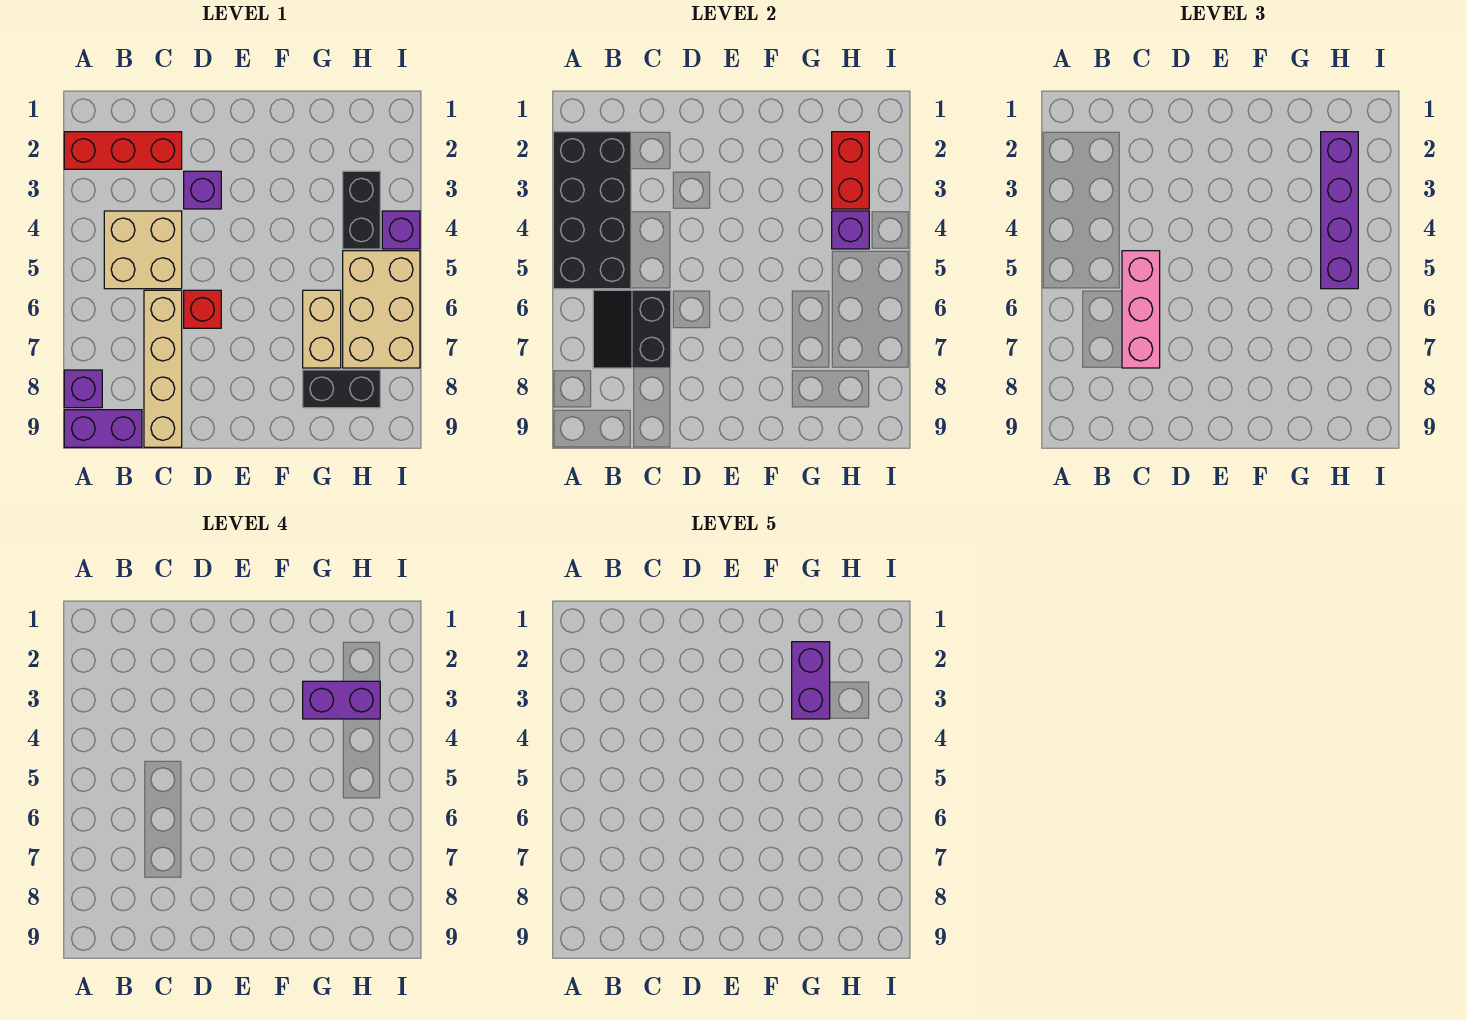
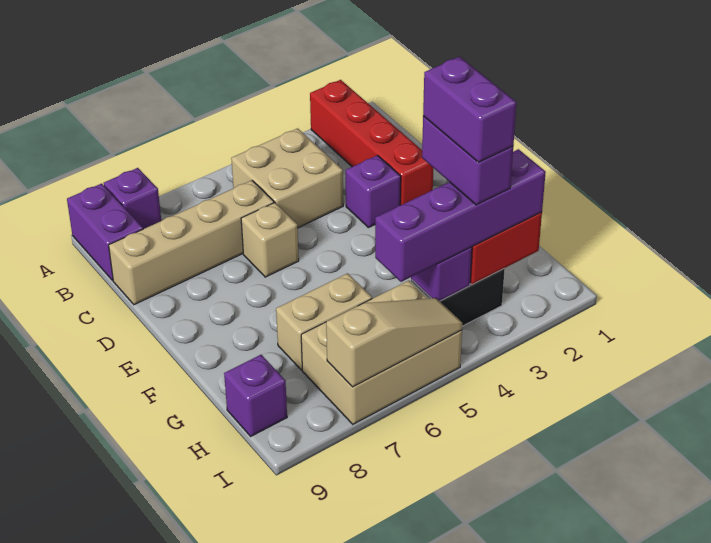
red brick A2:C2 level 1 -> red brick A2:D2 level 1
black brick A2:B5 level 2 -> none
black slope B6:C7 level 2 top C -> none
pink brick C5:C7 level 3 -> none
red brick D6 level 1 -> tan brick D6 level 1
purple brick G2:G3 level 5 -> purple brick G3:H3 level 5
black brick G8:H8 level 1 -> none
purple brick I4 level 1 -> purple brick H9 level 1
none -> tan slope I5:I7 level 2 top 7

